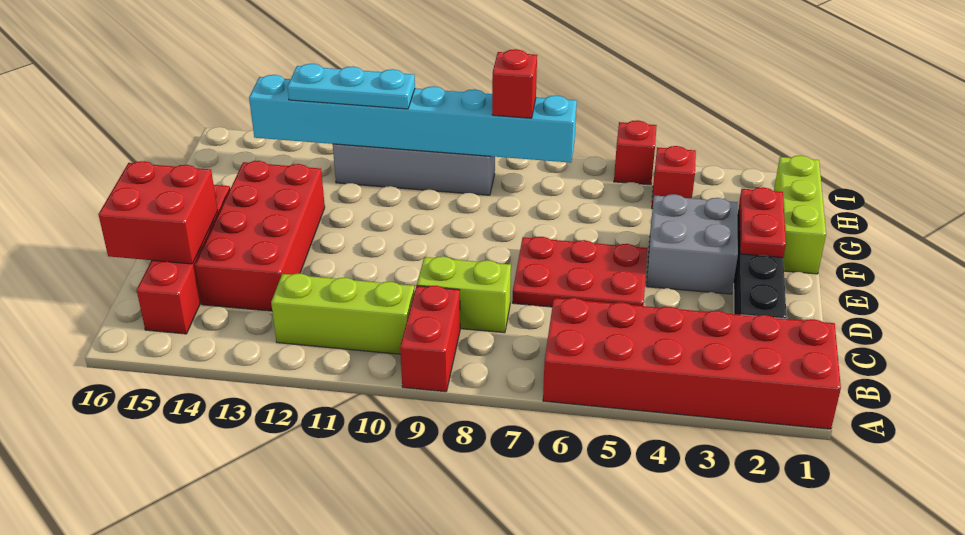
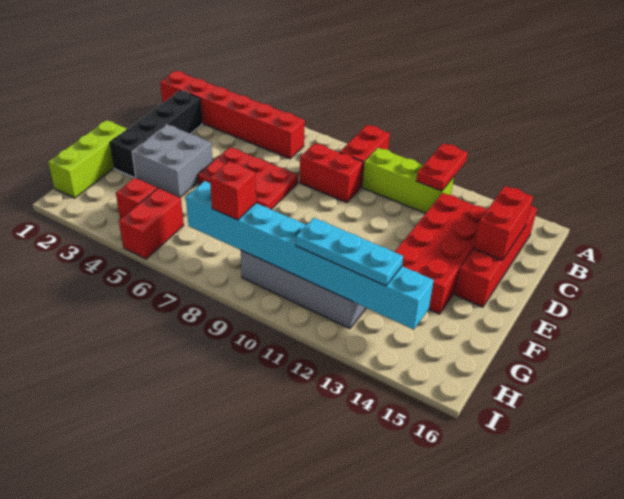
red brick A1:B6 level 1 -> red brick B1:B6 level 1
lime brick C8:C9 level 1 -> red brick C8:C9 level 1
red brick C15:D16 level 2 -> red brick C15:D15 level 2
red plate E2:F2 level 2 -> red plate A12:B12 level 2
red brick I5 level 1 -> red brick H5:I5 level 1

